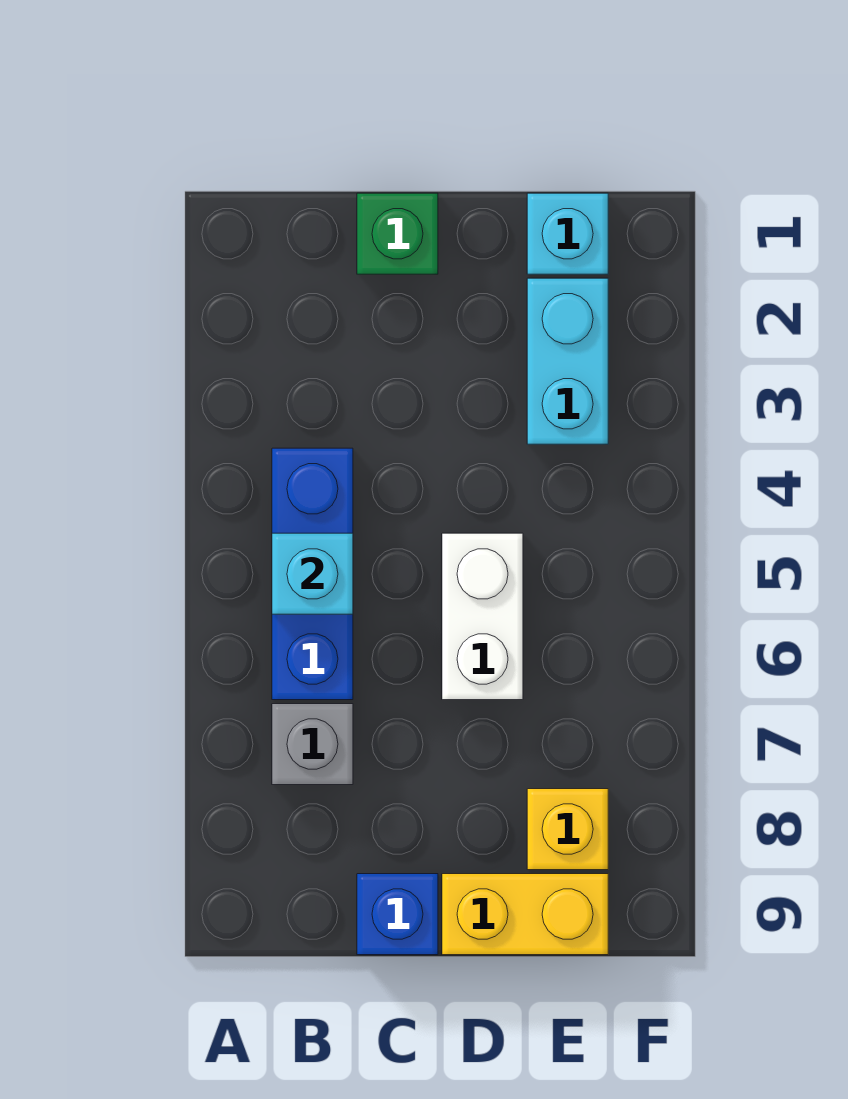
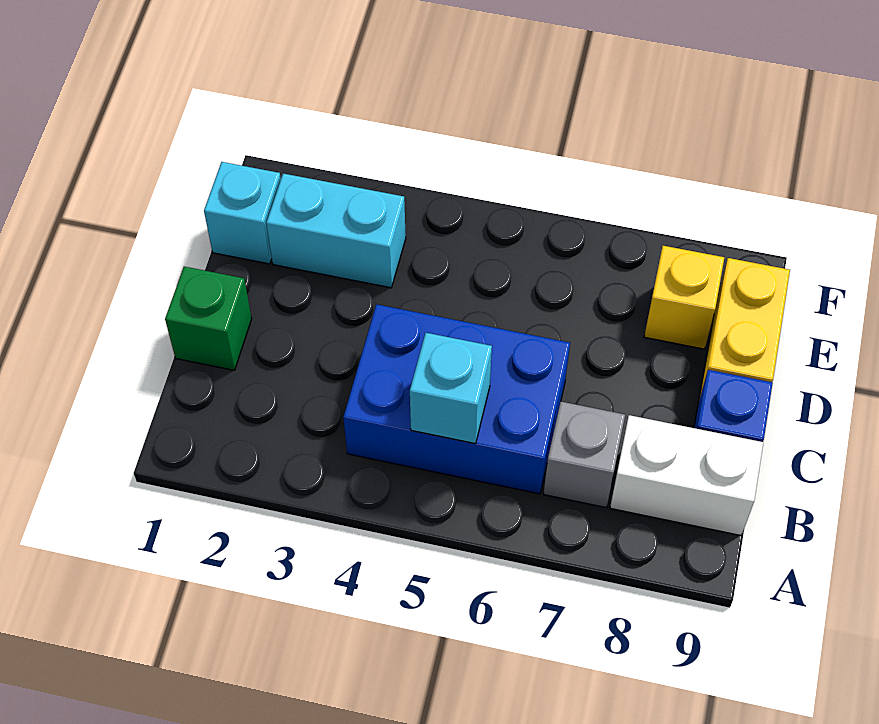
blue brick B4:B6 level 1 -> blue brick B4:C6 level 1
white brick D5:D6 level 1 -> white brick B8:B9 level 1

